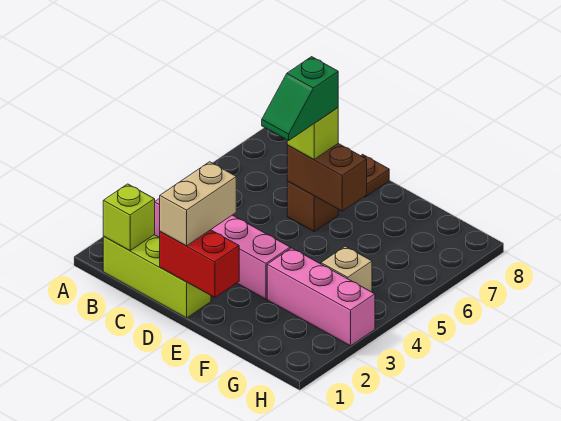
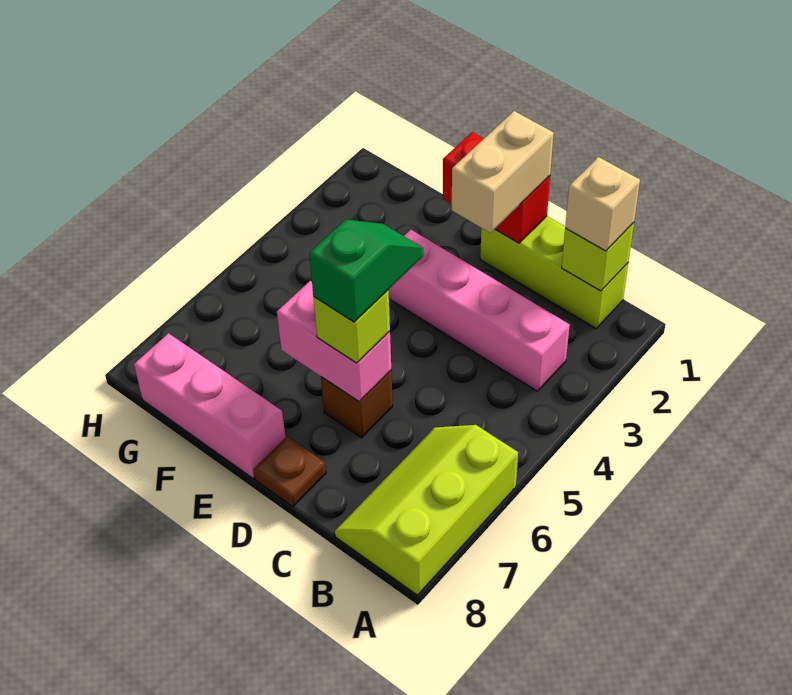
none -> lime slope A6:B8 level 1 top A
brown brick D6:E6 level 2 -> pink brick D6:E6 level 2
pink brick F3:H3 level 1 -> pink brick E8:G8 level 1
tan brick G4 level 1 -> tan brick B1 level 3

